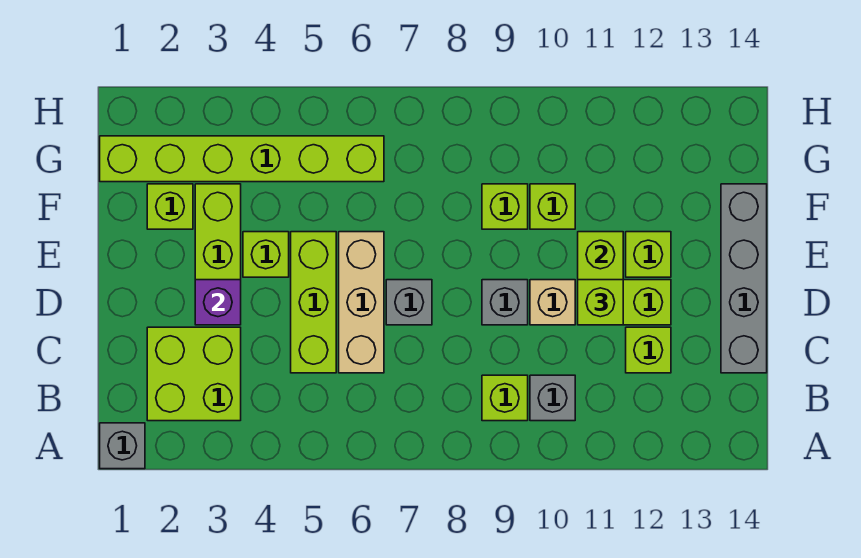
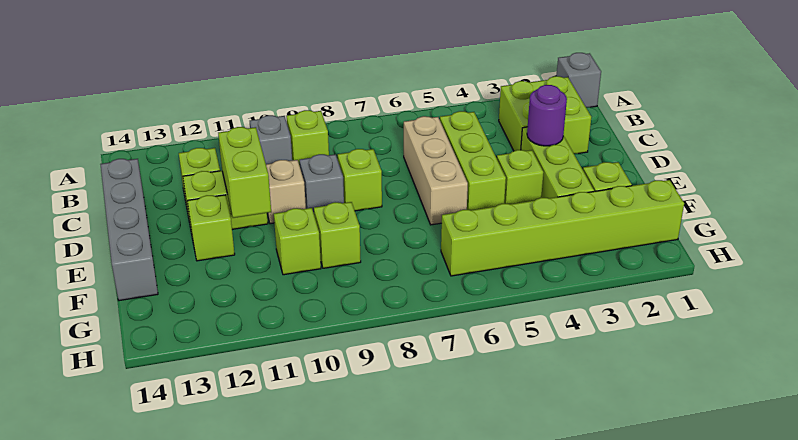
purple brick D3 level 2 -> purple round brick D3 level 2
grey brick D7 level 1 -> none
lime brick D11 level 3 -> lime brick D8 level 1

